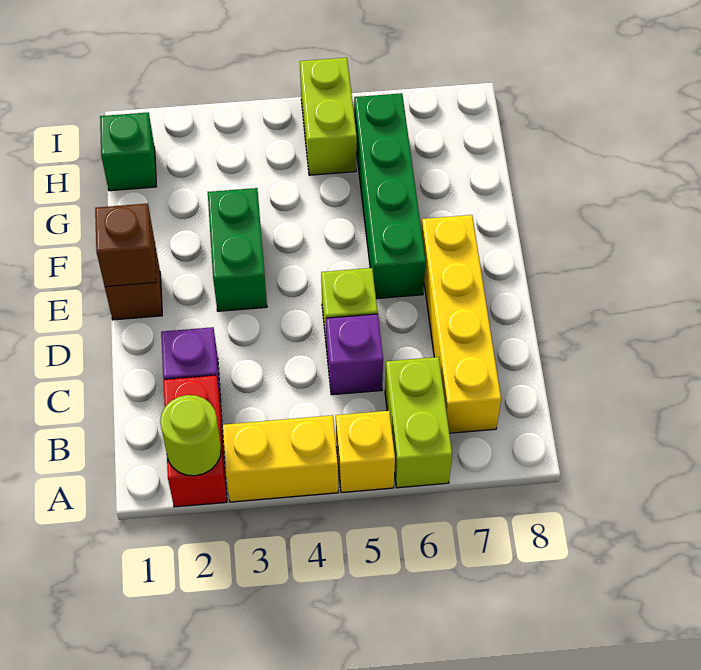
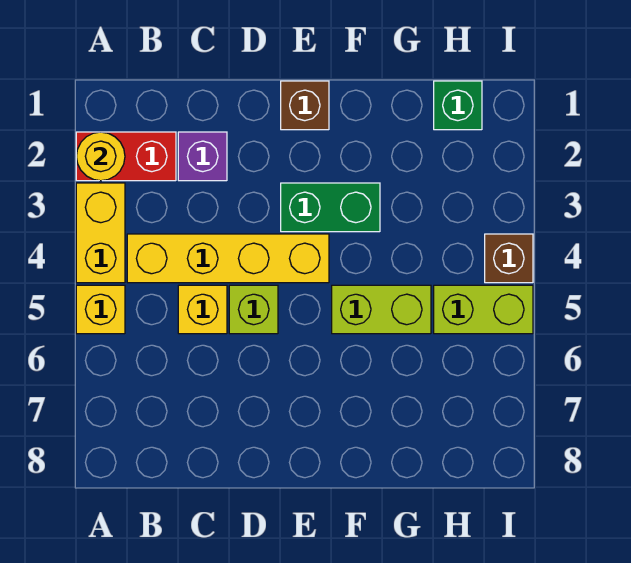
lime round brick A2 level 2 -> yellow round brick A2 level 2
lime brick A6:B6 level 1 -> lime brick F5:G5 level 1
yellow brick B7:E7 level 1 -> yellow brick B4:E4 level 1
purple brick C5 level 1 -> yellow brick C5 level 1
brown brick E1 level 2 -> brown brick I4 level 1
green brick E6:H6 level 1 -> none

